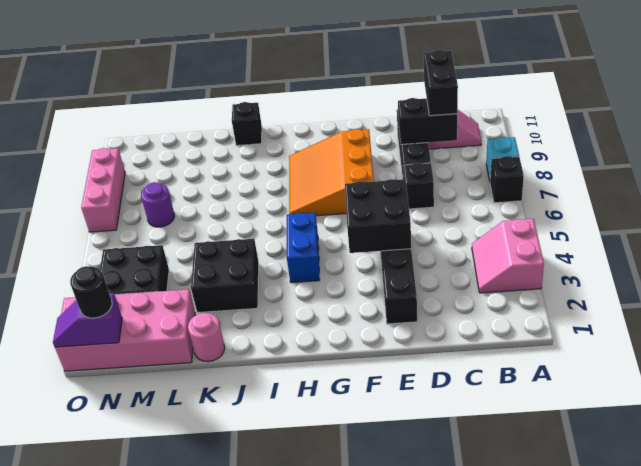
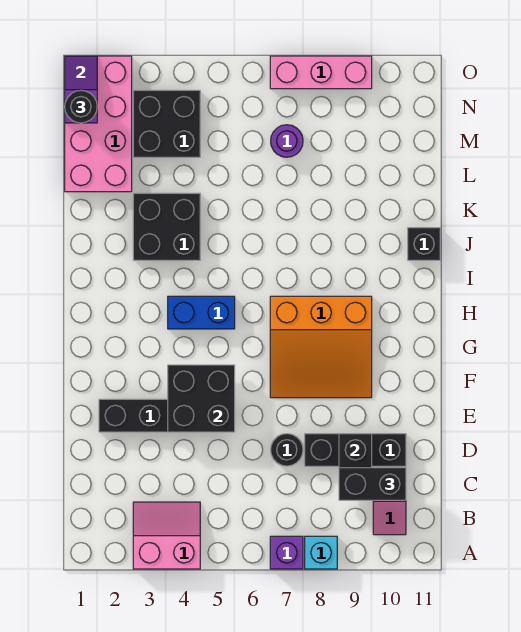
black brick A7 level 1 -> purple brick A7 level 1
black brick D7 level 1 -> black round brick D7 level 1
orange slope F7:H9 level 1 top F -> orange slope F7:H9 level 1 top H
pink round brick K1 level 1 -> none

